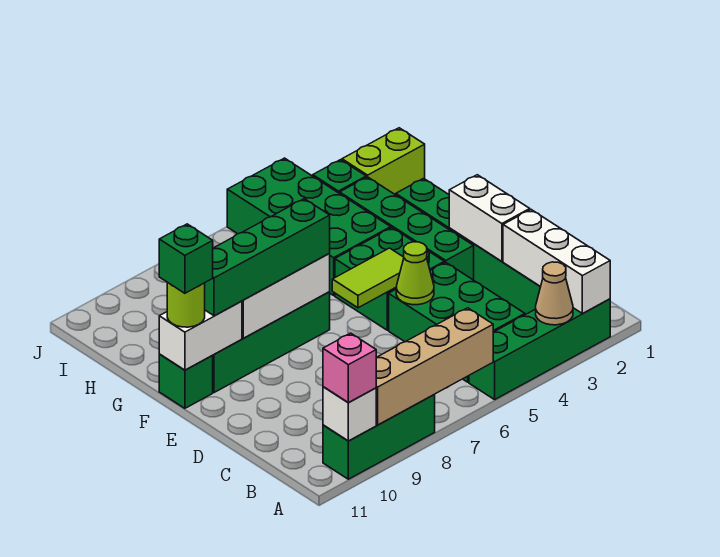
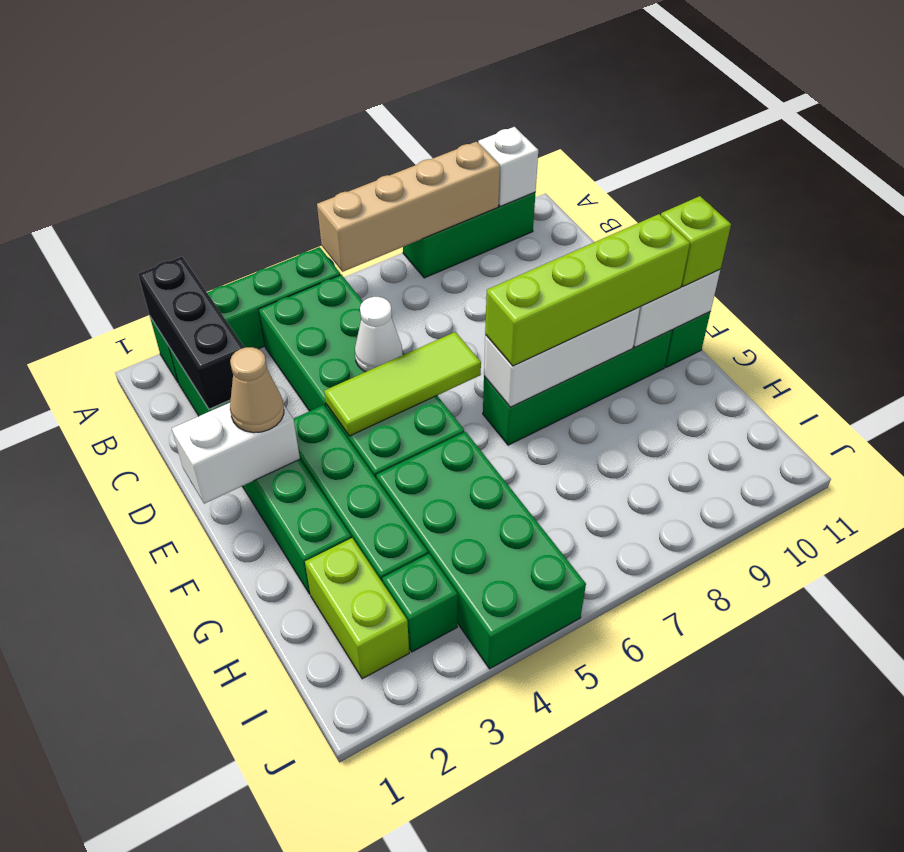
white brick A2:C2 level 2 -> black brick A2:C2 level 2
tan cone A3 level 2 -> tan cone E2 level 3
pink brick A10 level 3 -> none
white brick D2:E2 level 2 -> white brick E1:E2 level 2
lime cone D5 level 2 -> white cone D5 level 2
lime tile E5:E6 level 2 -> lime tile E4:E6 level 2
green brick F7:F10 level 3 -> lime brick F7:F10 level 3
lime round brick F11 level 3 -> lime brick F11 level 3
green brick F11 level 4 -> none
lime brick I1:I2 level 1 -> lime brick H2:I2 level 1

